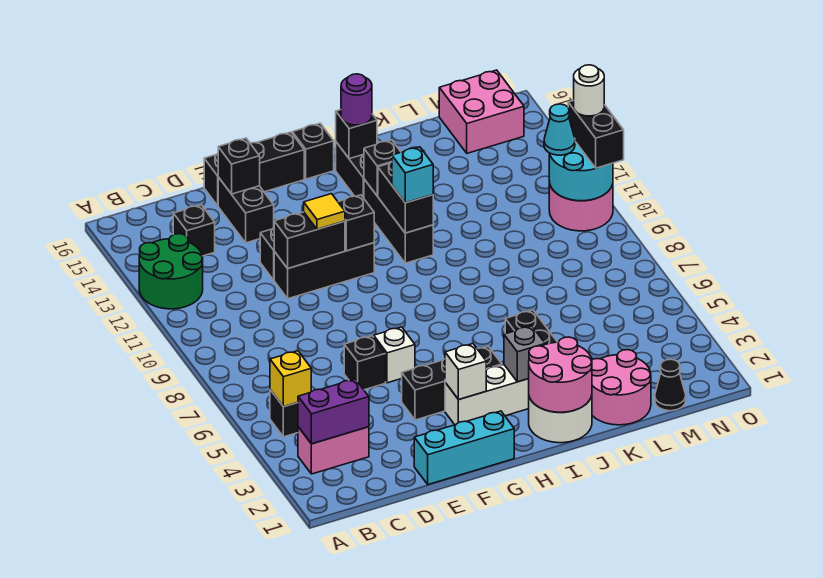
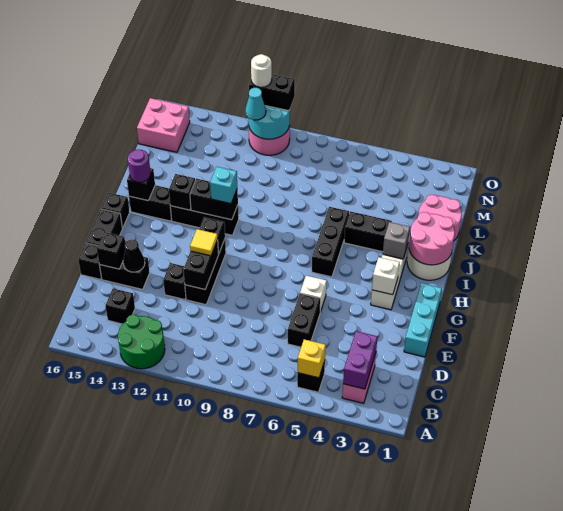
black brick E6 level 1 -> black brick D6:E6 level 1
black brick F4:H4 level 1 -> black brick H6:J6 level 1
black cone M1 level 1 -> black cone E14 level 2

